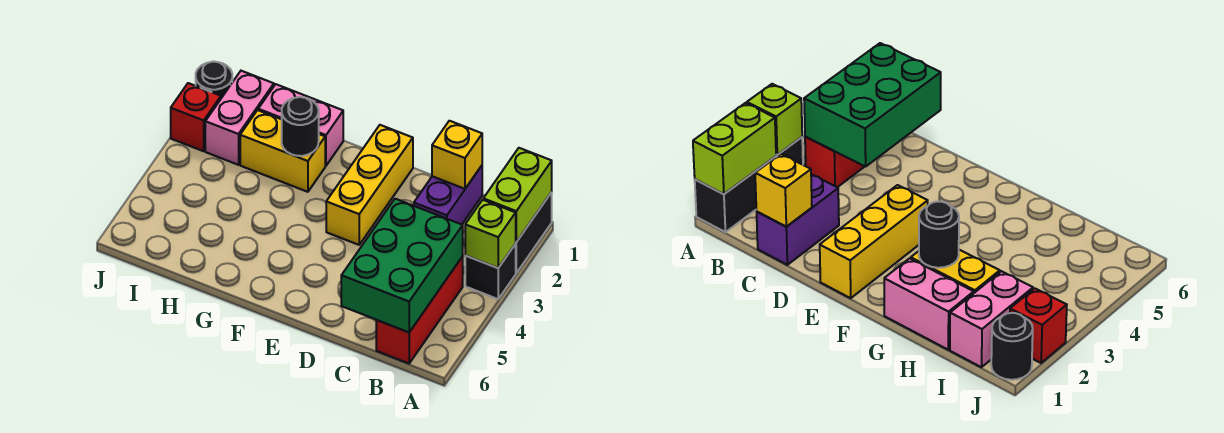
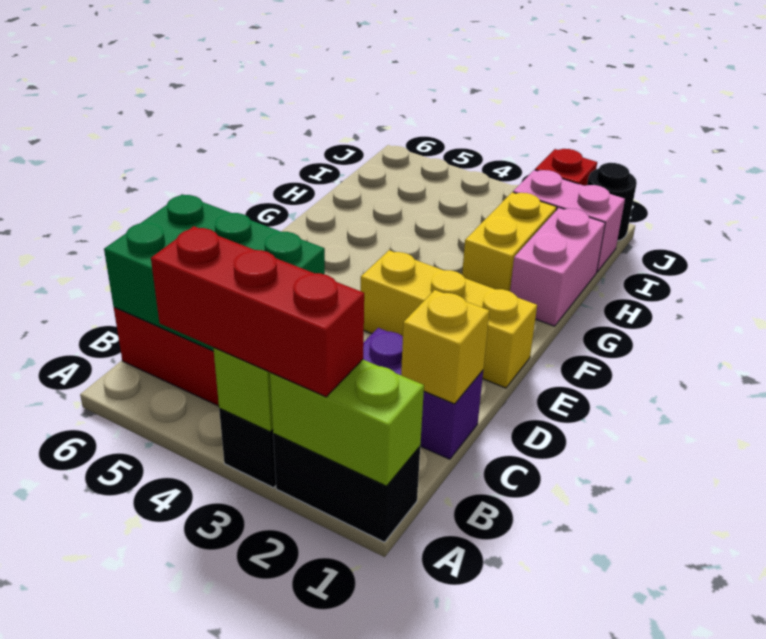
none -> red brick A2:A4 level 3
black round brick G2 level 2 -> none

